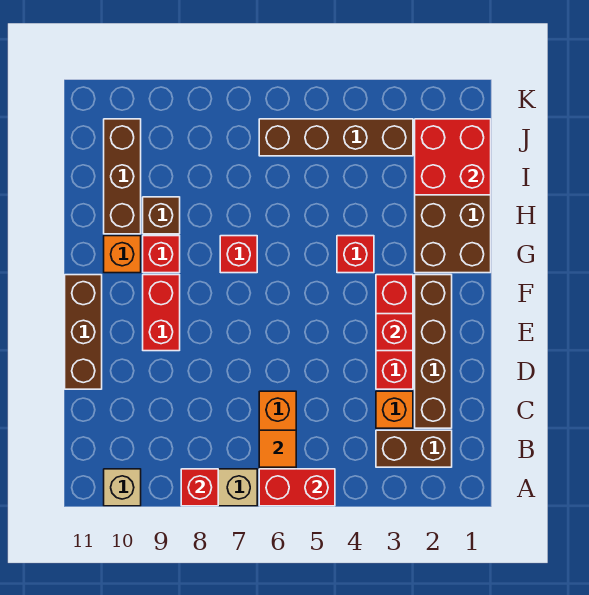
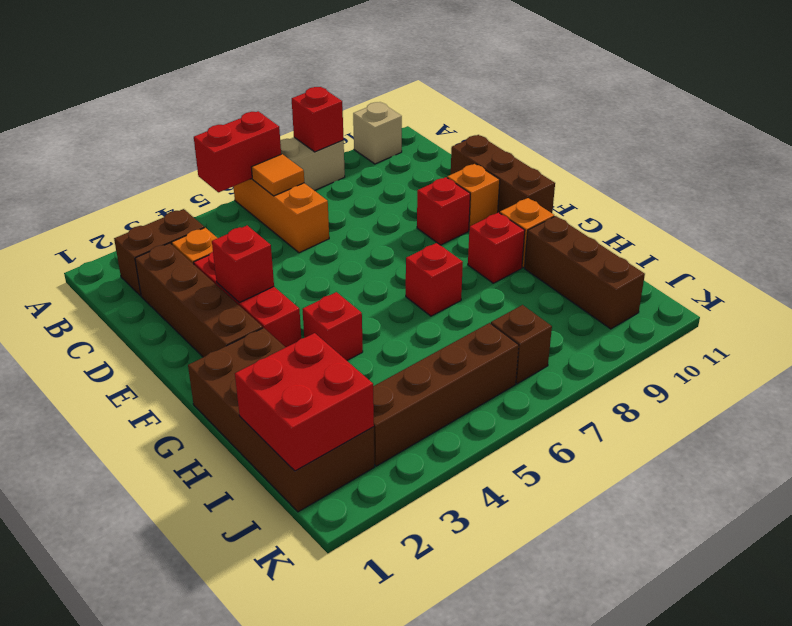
red brick E9:F9 level 1 -> red brick E9 level 1
none -> orange brick E10 level 1
brown brick H9 level 1 -> brown brick J7 level 1

